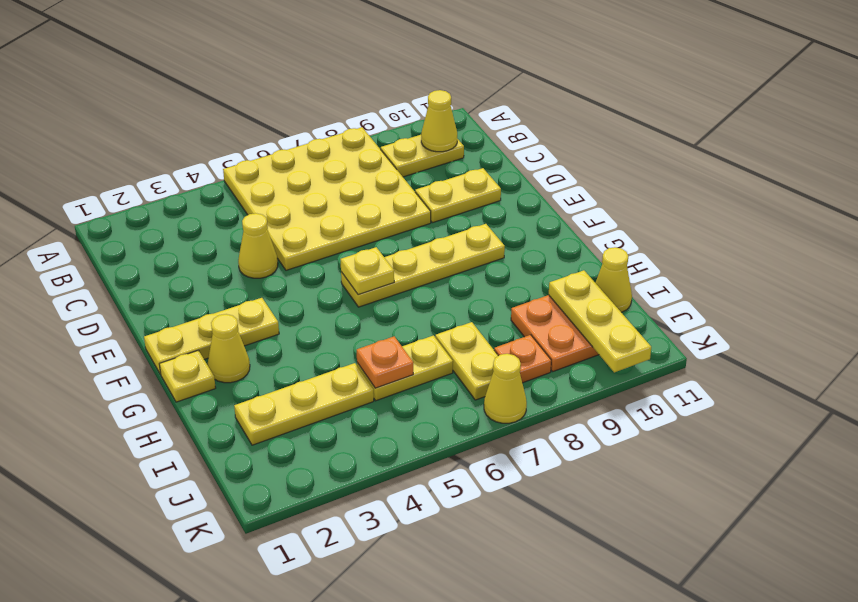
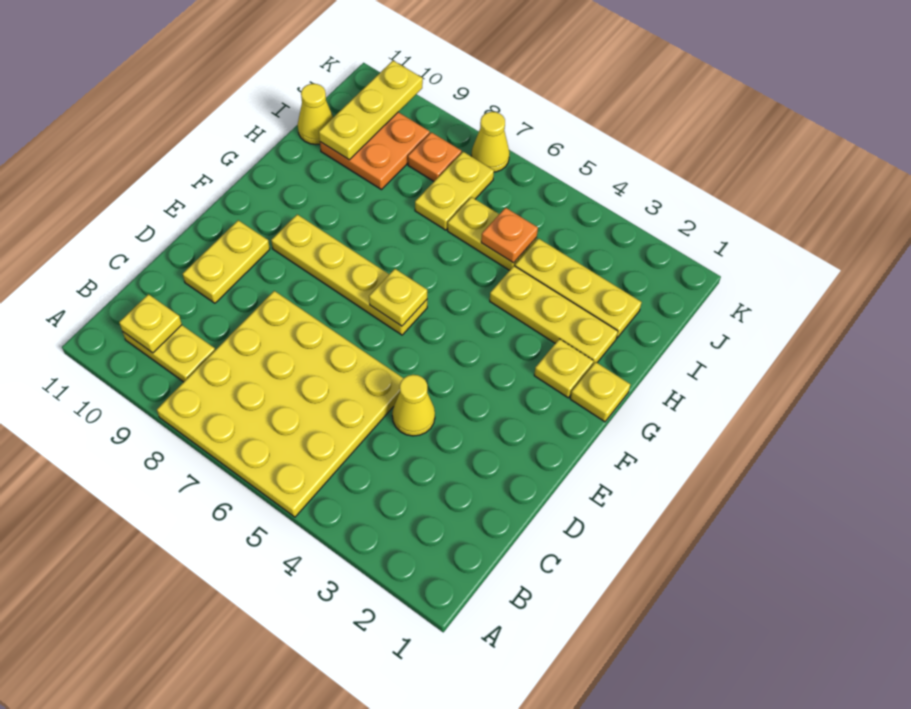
yellow cone B10 level 2 -> yellow plate B10 level 2
yellow plate D9:D10 level 1 -> yellow plate D10:E10 level 1
yellow plate F1:F3 level 1 -> yellow plate H2:H4 level 1
yellow cone G2 level 1 -> yellow plate G2 level 1

